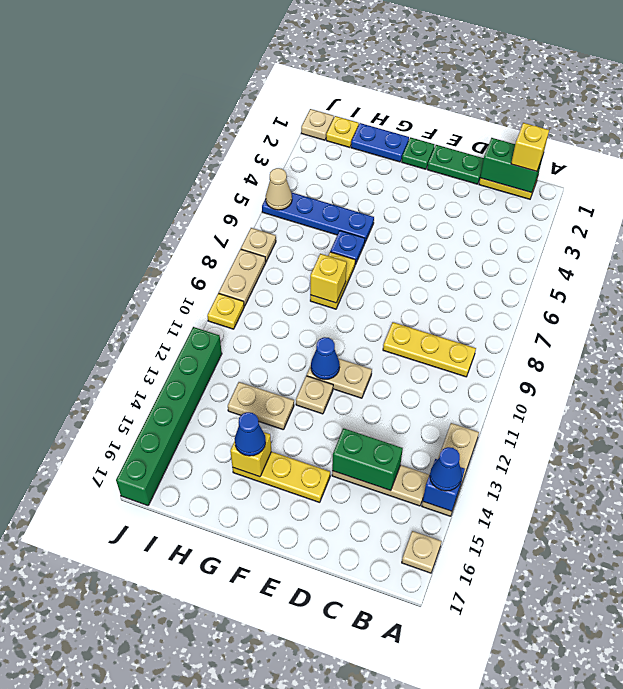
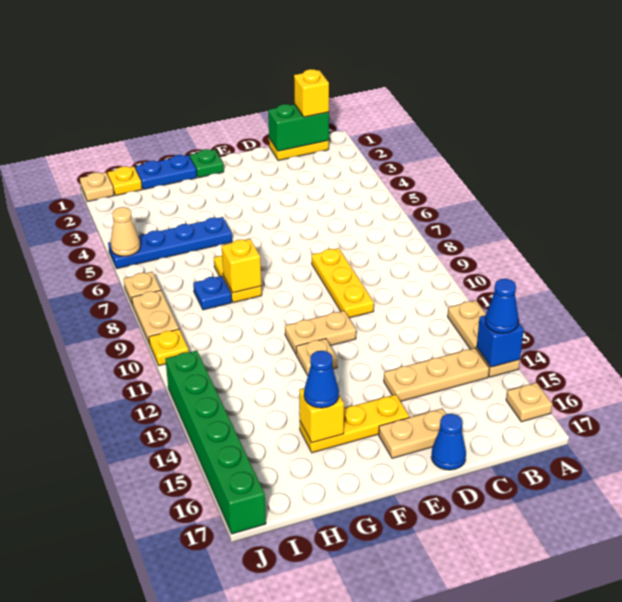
yellow plate B9:D9 level 1 -> yellow plate D8:D10 level 1
green brick C14:D14 level 2 -> none
green plate D1:E1 level 1 -> none
blue cone F11 level 2 -> blue cone D17 level 1
blue plate G6 level 1 -> blue plate H8 level 1
tan plate G13:H13 level 1 -> tan plate D16:E16 level 1

